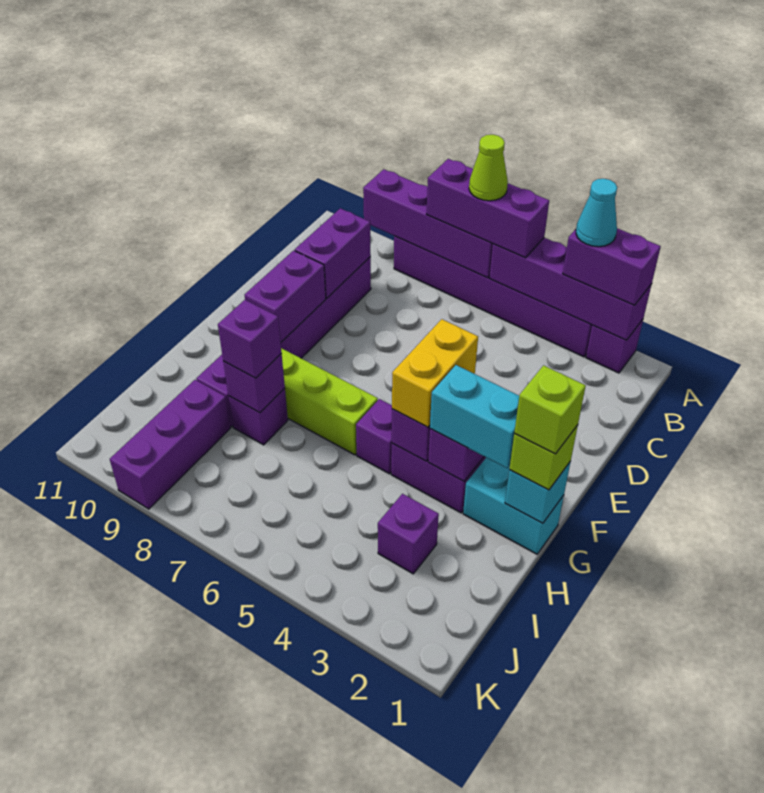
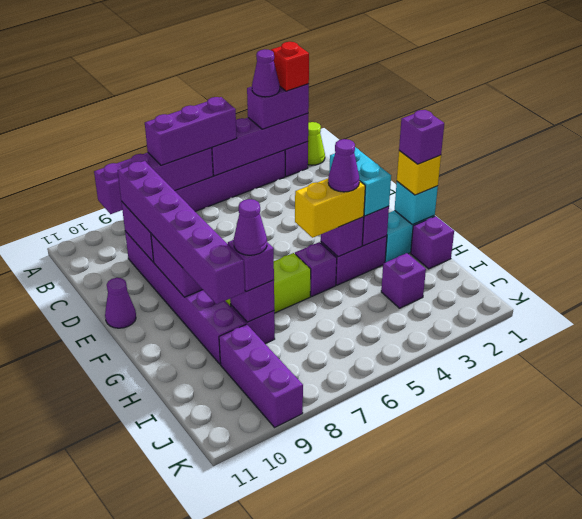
none -> red brick A2 level 4
cyan cone A3 level 4 -> purple cone A3 level 4
lime cone A6 level 4 -> lime cone A1 level 1
none -> purple brick C9:H9 level 3
none -> purple cone E11 level 1
yellow brick F4:G4 level 3 -> yellow brick G4:G5 level 3
lime brick G1 level 3 -> yellow brick G1 level 3
lime brick G1 level 4 -> purple brick G1 level 4
cyan brick G2:G3 level 3 -> cyan brick F3:G3 level 3
none -> purple cone G4 level 4
none -> purple brick H1 level 1
none -> purple cone H8 level 4

